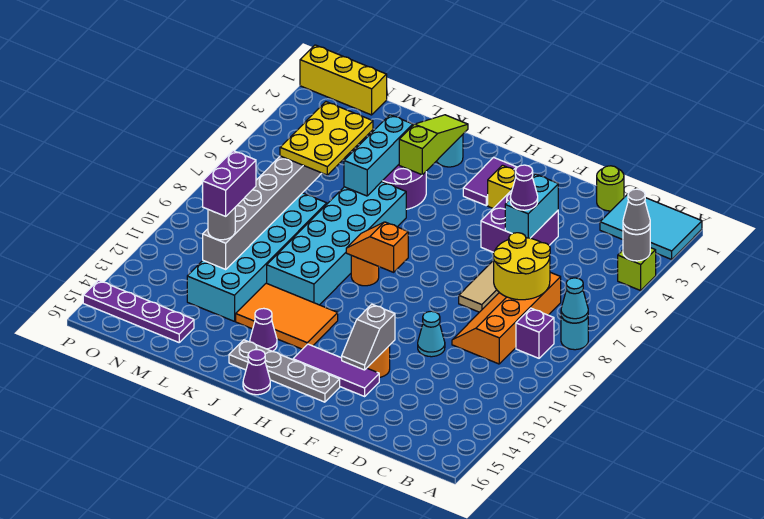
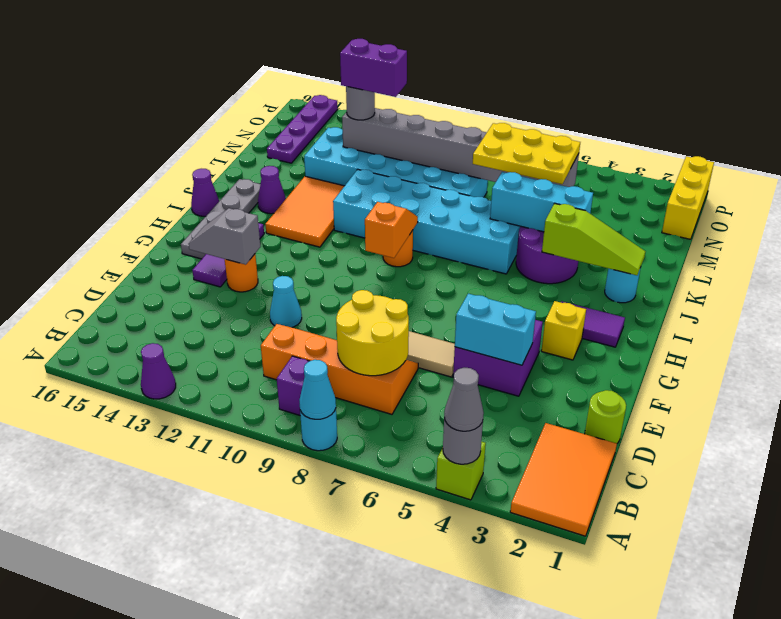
cyan tile A1:C2 level 1 -> orange tile A1:C2 level 1
purple cone E5 level 3 -> purple cone A13 level 1

